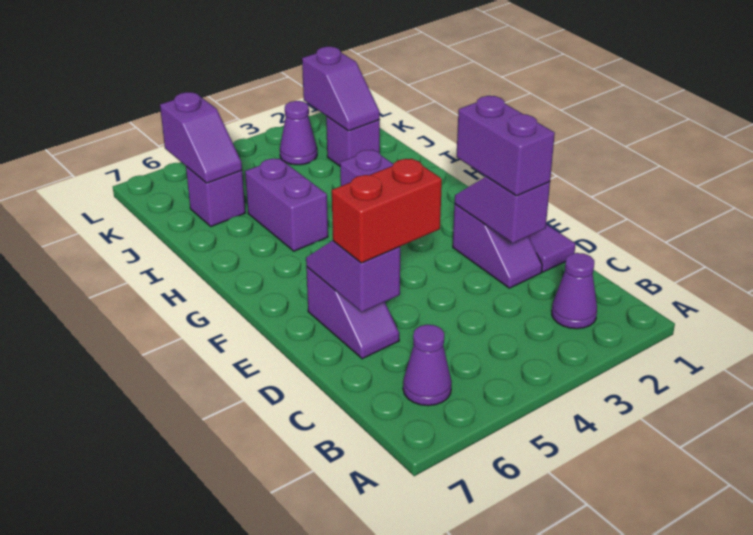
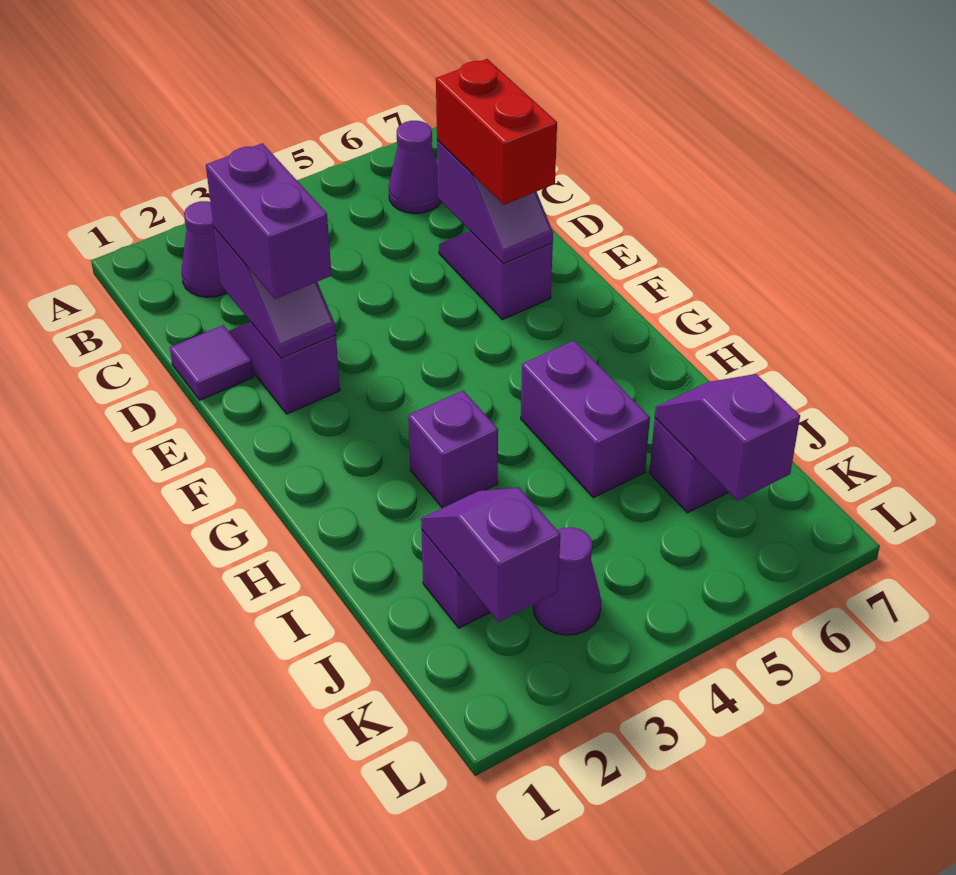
red brick D5:D6 level 3 -> red brick D6:E6 level 3

